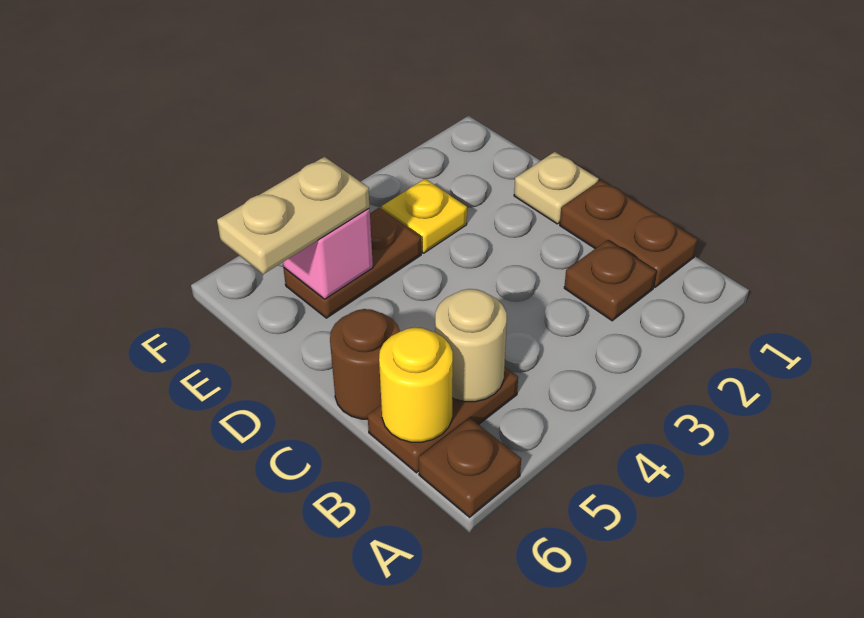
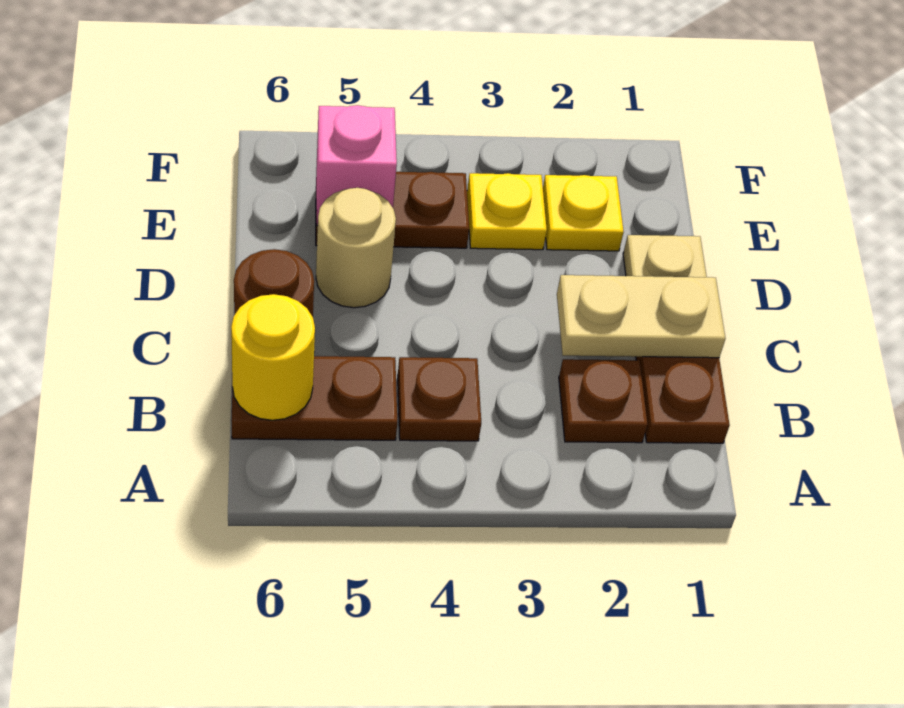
brown plate A6 level 1 -> brown plate B4 level 1
tan round brick B5 level 2 -> tan round brick D5 level 1
none -> yellow plate E2 level 1
tan plate E5:E6 level 3 -> tan plate C1:C2 level 2

